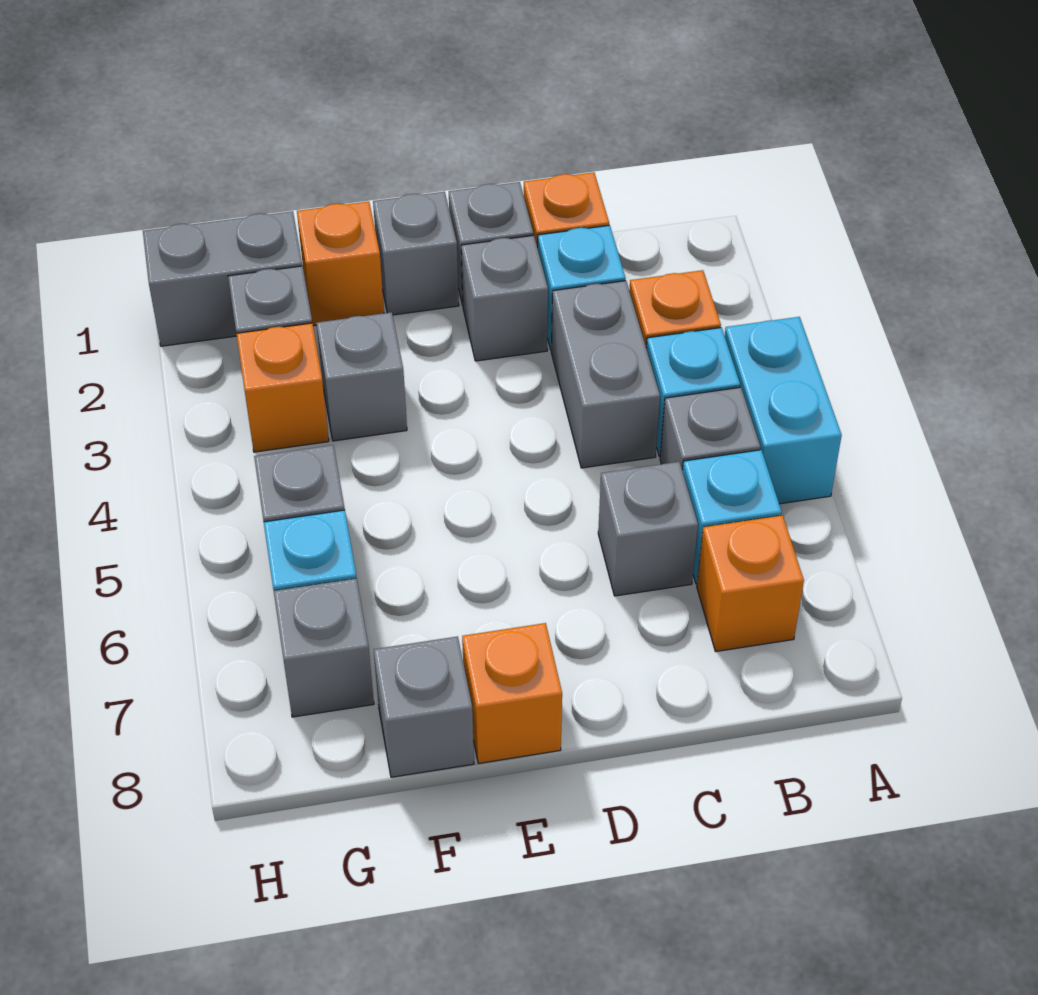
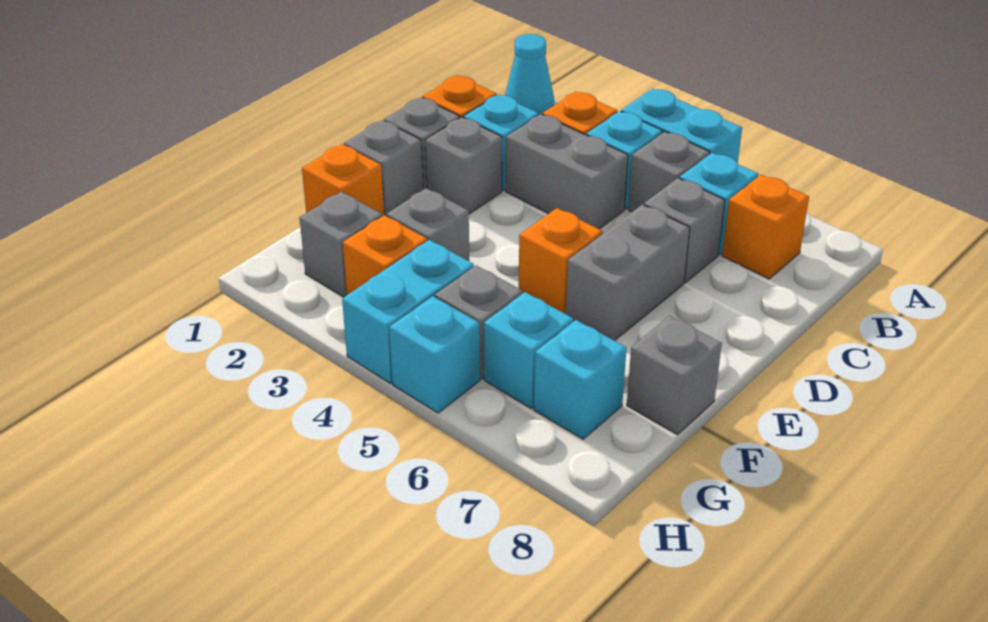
none -> cyan cone A1 level 1
orange brick E8 level 1 -> orange brick E5 level 1
grey brick G1:H1 level 1 -> grey brick D6:E6 level 1
none -> cyan brick G4:H4 level 1
grey brick G7 level 1 -> cyan brick G7 level 1
none -> cyan brick H5 level 1

